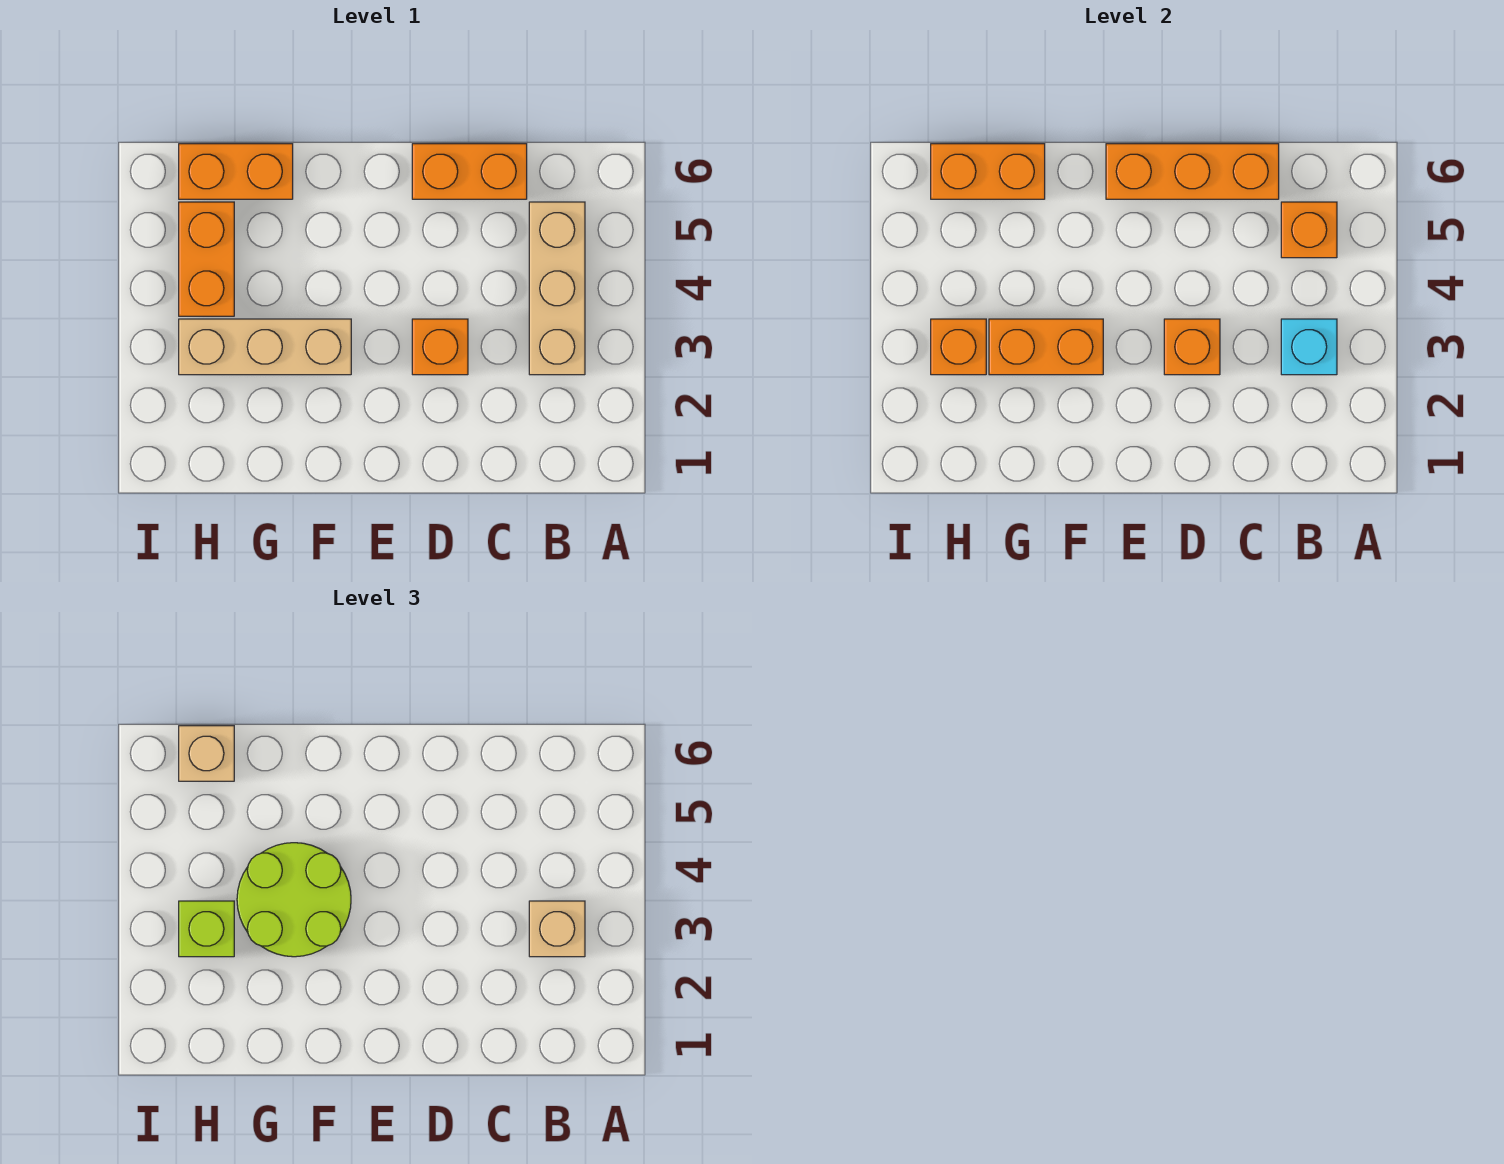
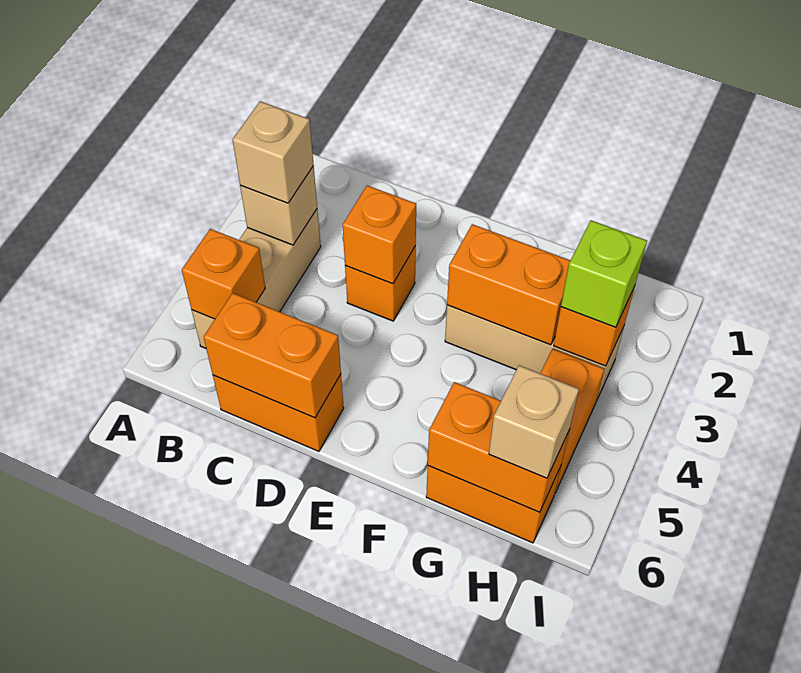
cyan brick B3 level 2 -> tan brick B3 level 2
orange brick C6:E6 level 2 -> orange brick C6:D6 level 2
lime round brick F3:G4 level 3 -> none

